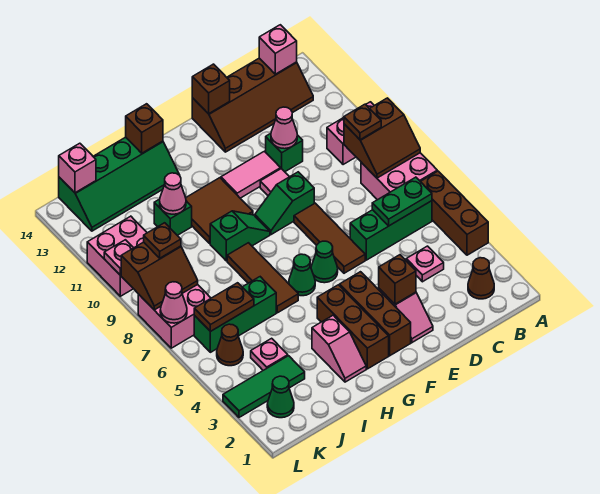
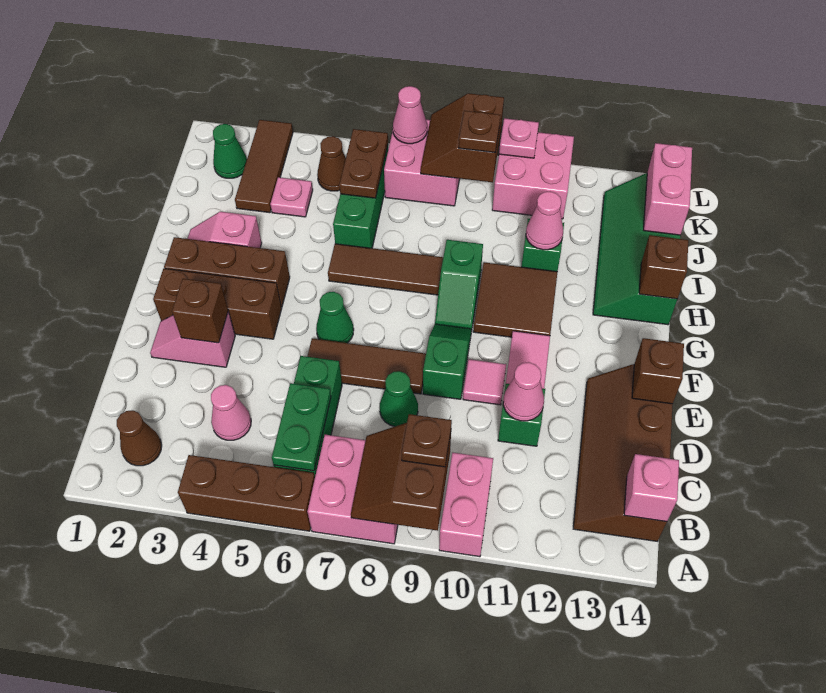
pink plate C4 level 1 -> pink cone C4 level 1
green cone G6 level 1 -> green cone D8 level 1
green tile J3:L3 level 1 -> brown tile J3:L3 level 1
pink brick K14 level 2 -> pink brick J14:K14 level 2

